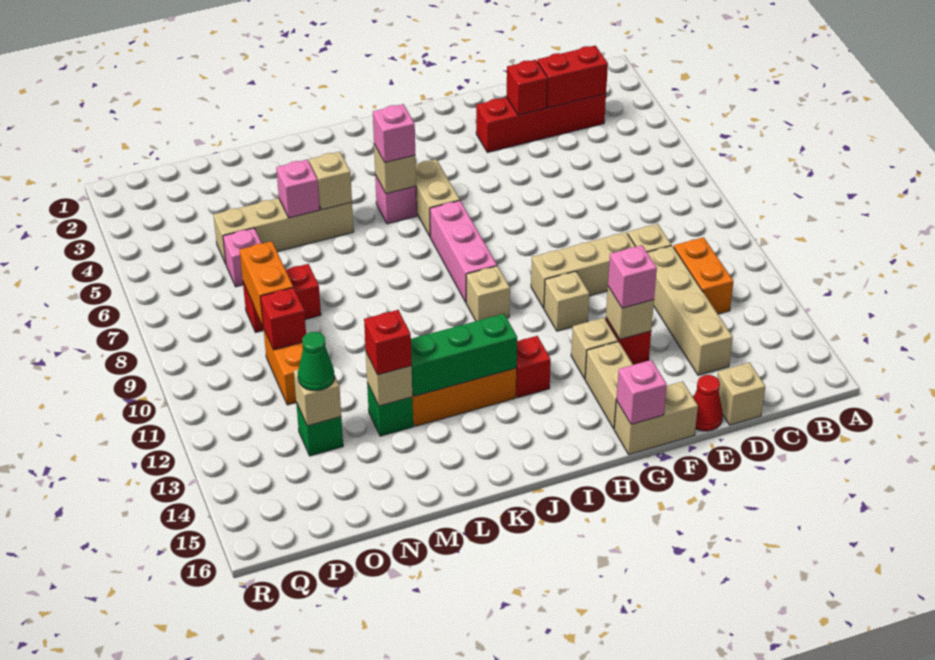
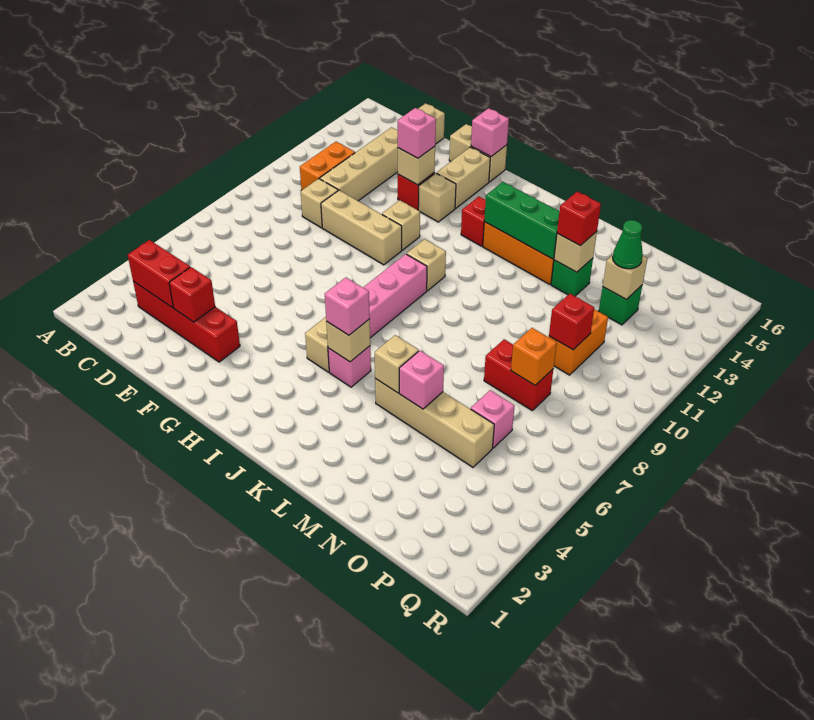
red cone E16 level 1 -> none
orange brick O8:O9 level 2 -> orange brick O8 level 2

